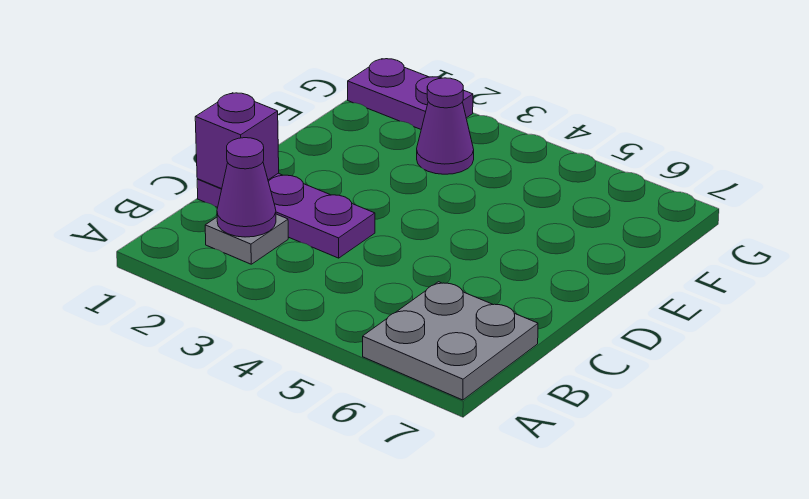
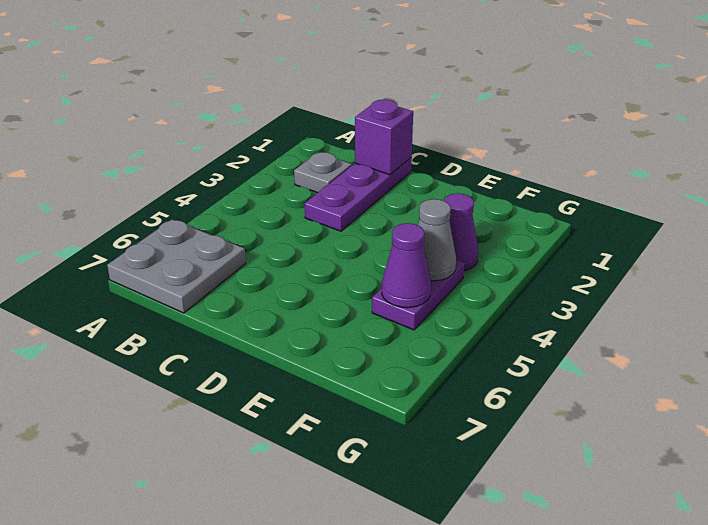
purple cone B2 level 2 -> purple cone F5 level 2
none -> grey cone F4 level 2
purple plate G1:G2 level 1 -> purple plate F4:F5 level 1

